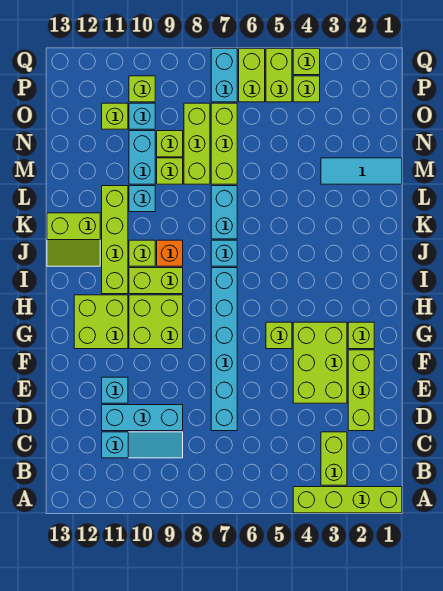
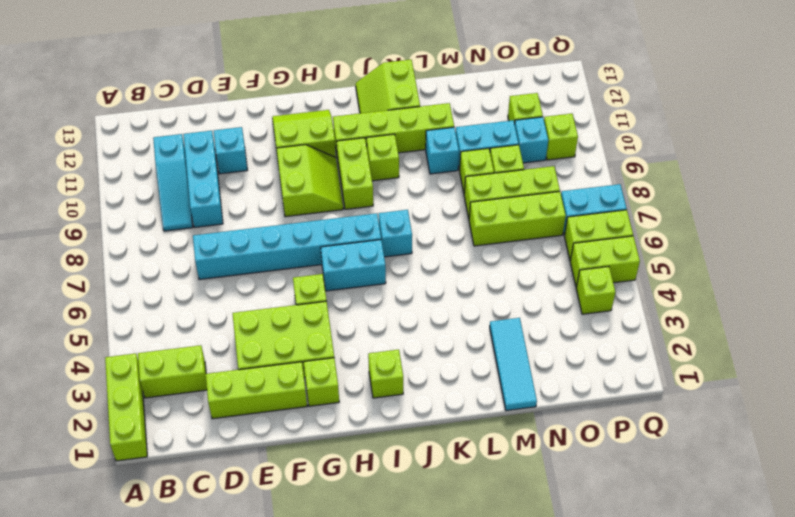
lime brick A1:A4 level 1 -> lime brick A1:A3 level 1
lime brick G9:H10 level 1 -> lime slope G9:H10 level 1 top G
lime brick G11:H12 level 1 -> lime slope G11:H12 level 1 top 11
orange brick J9 level 1 -> none
cyan brick K7:L7 level 1 -> cyan brick H6:I6 level 1
lime brick Q4 level 1 -> lime brick I2 level 1

